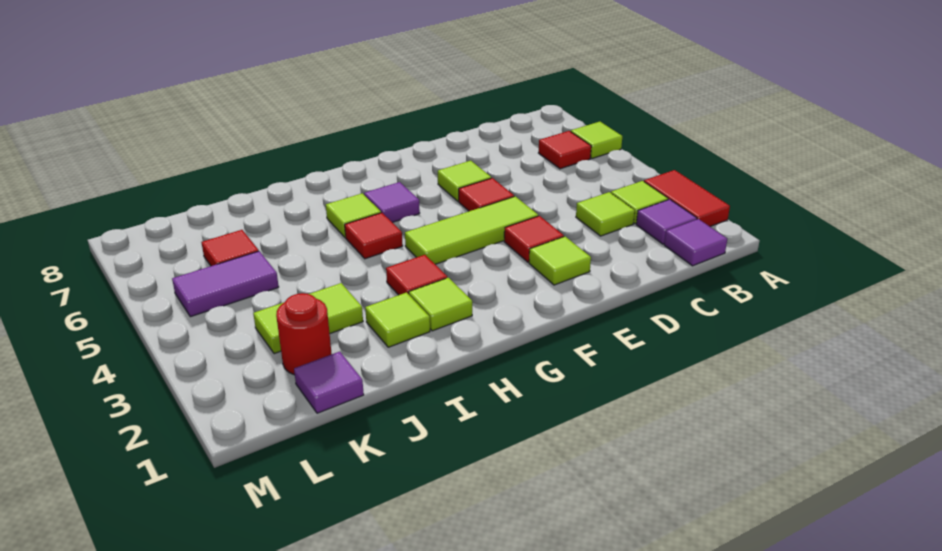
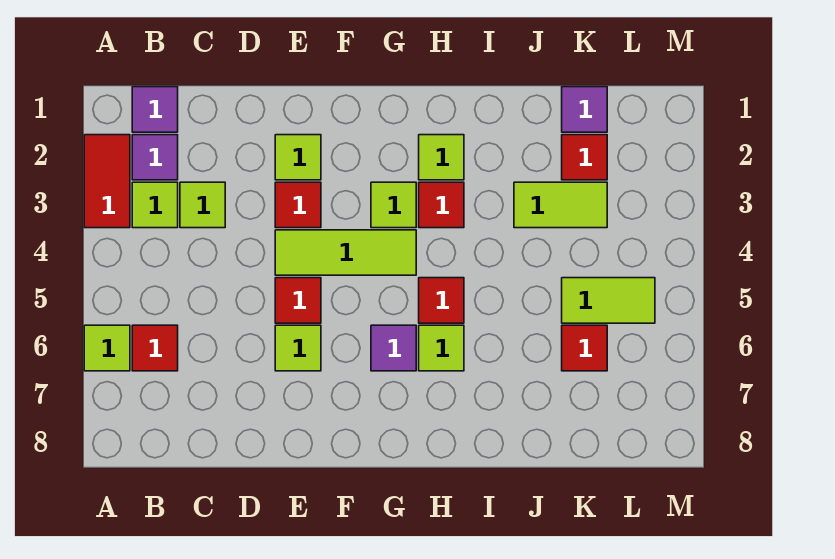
lime tile I2 level 1 -> lime tile G3 level 1
red round brick K2 level 1 -> red tile K2 level 1
purple tile K5:L5 level 1 -> lime tile K5:L5 level 1

